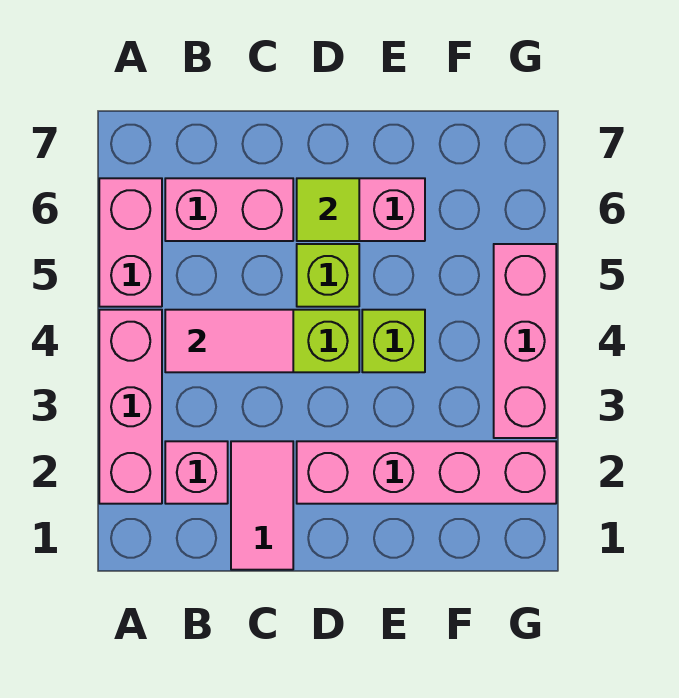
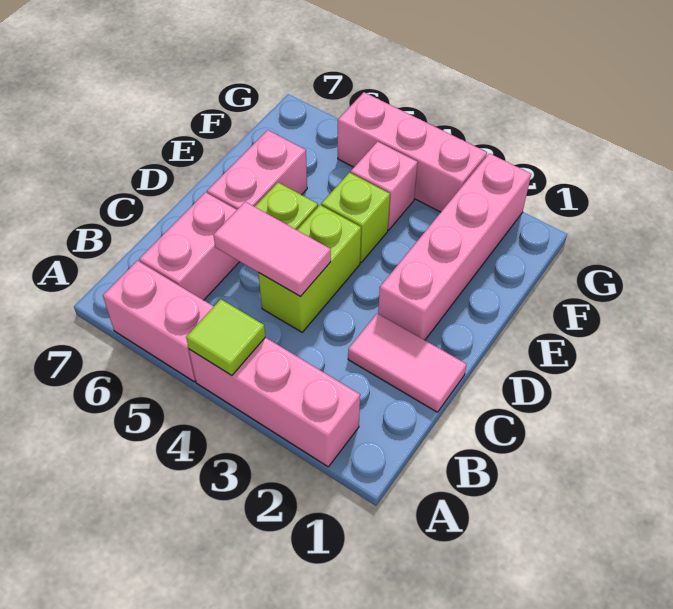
pink brick B2 level 1 -> pink brick F4 level 1
pink tile B4:C4 level 2 -> pink tile C4:C5 level 2
lime tile D6 level 2 -> lime tile A4 level 2

